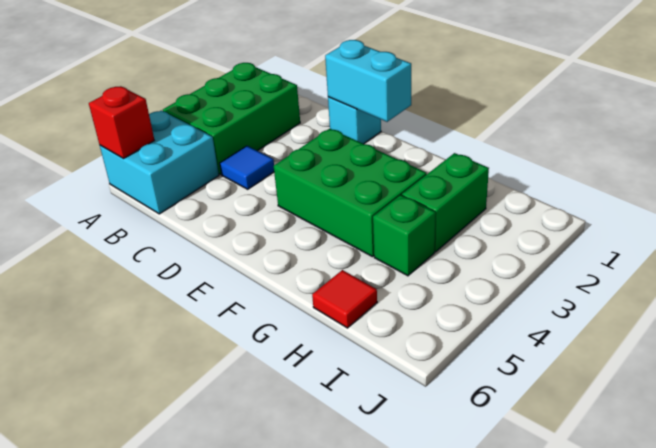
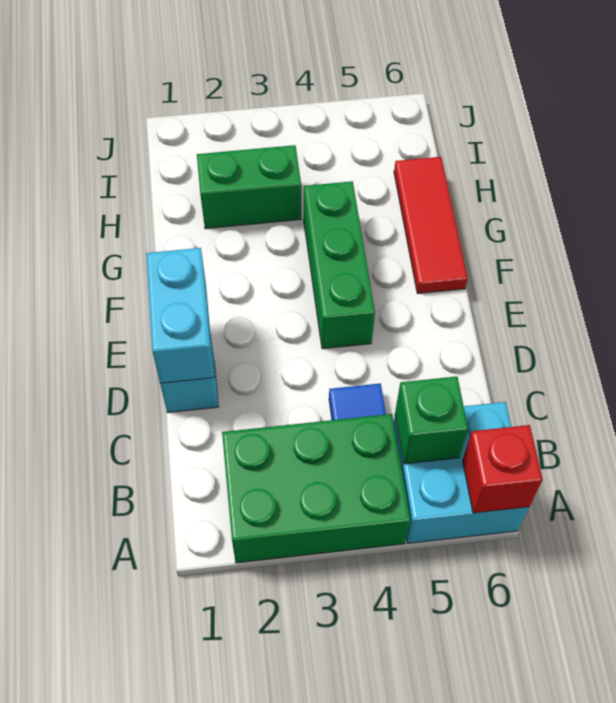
green brick E3:G4 level 1 -> green brick E4:G4 level 1
green brick H4 level 1 -> green brick B5 level 2
red tile H6 level 1 -> red tile F6:H6 level 1

